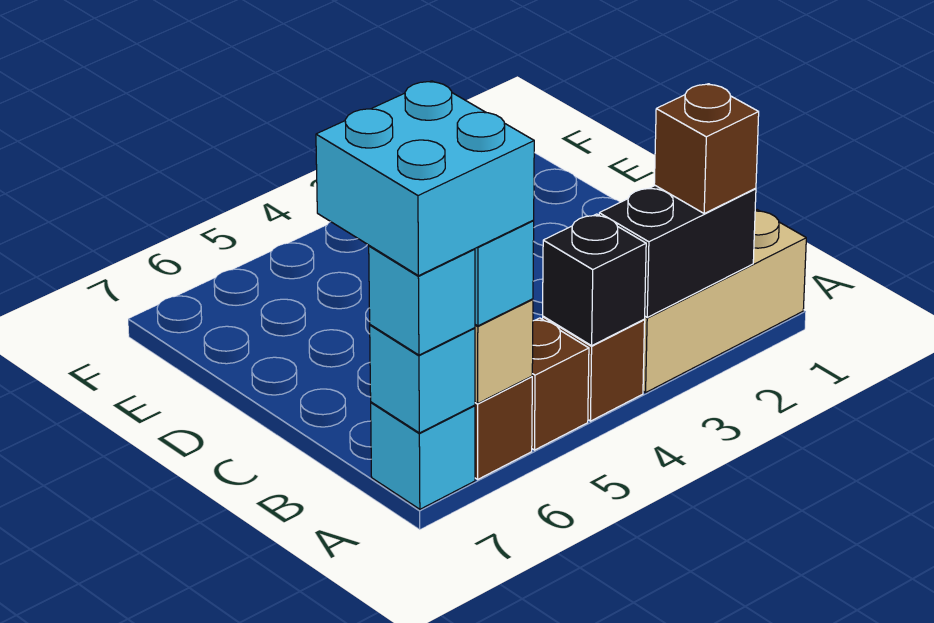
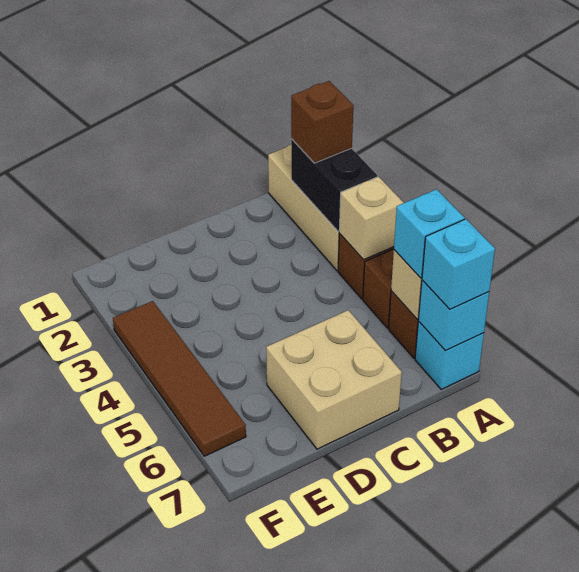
black brick A4 level 2 -> tan brick A4 level 2
cyan brick A6:B7 level 4 -> none
none -> tan brick C6:D7 level 1
none -> brown tile F3:F6 level 1

